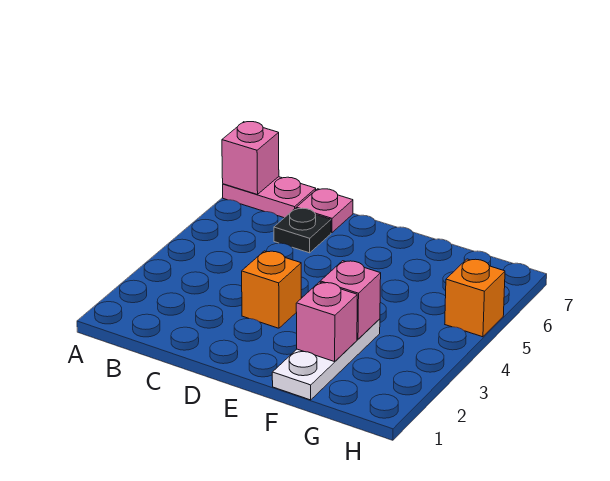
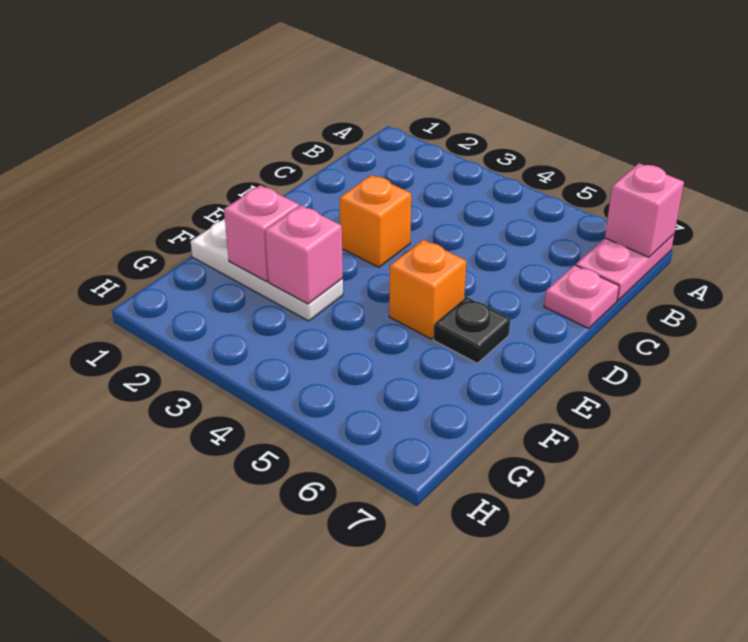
black plate C6 level 1 -> black plate E6 level 1
orange brick H5 level 1 -> orange brick E5 level 1

